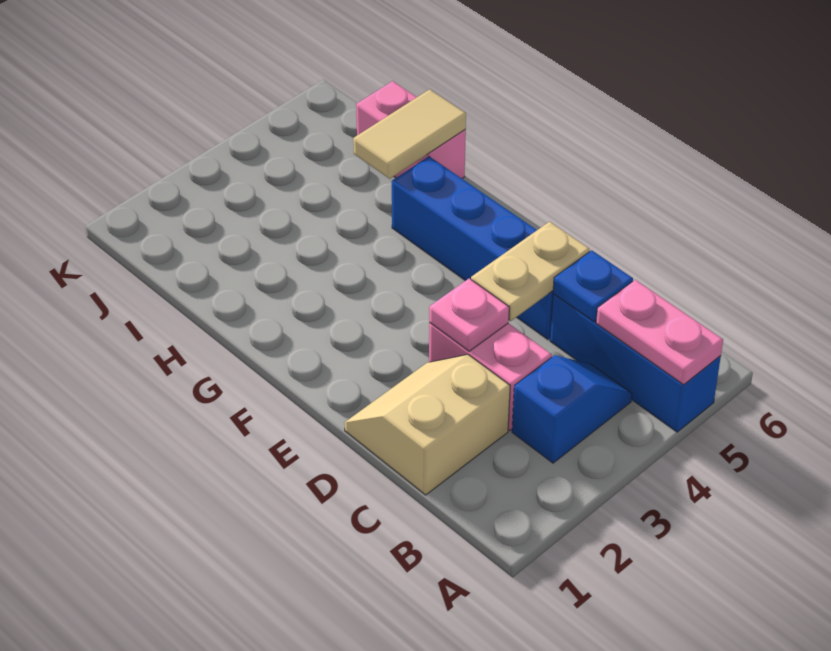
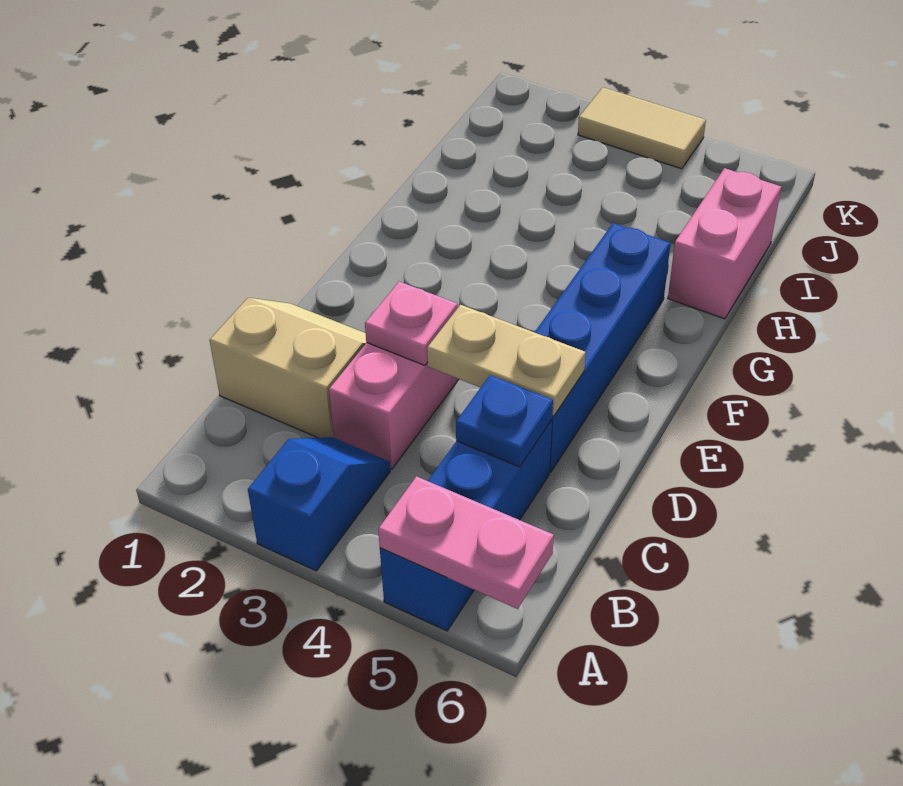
pink plate A5:B5 level 2 -> pink plate A5:A6 level 2
blue slope B3:B4 level 1 top 3 -> blue slope A3:B3 level 1 top A
tan tile H5:H6 level 2 -> tan tile K3:K4 level 1

